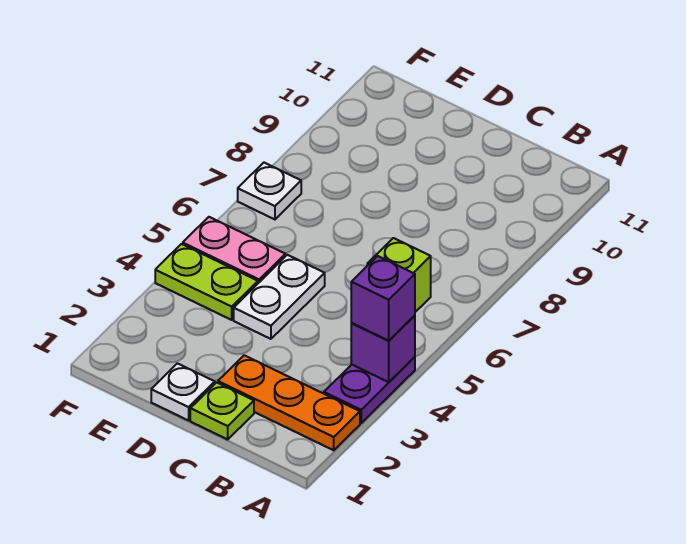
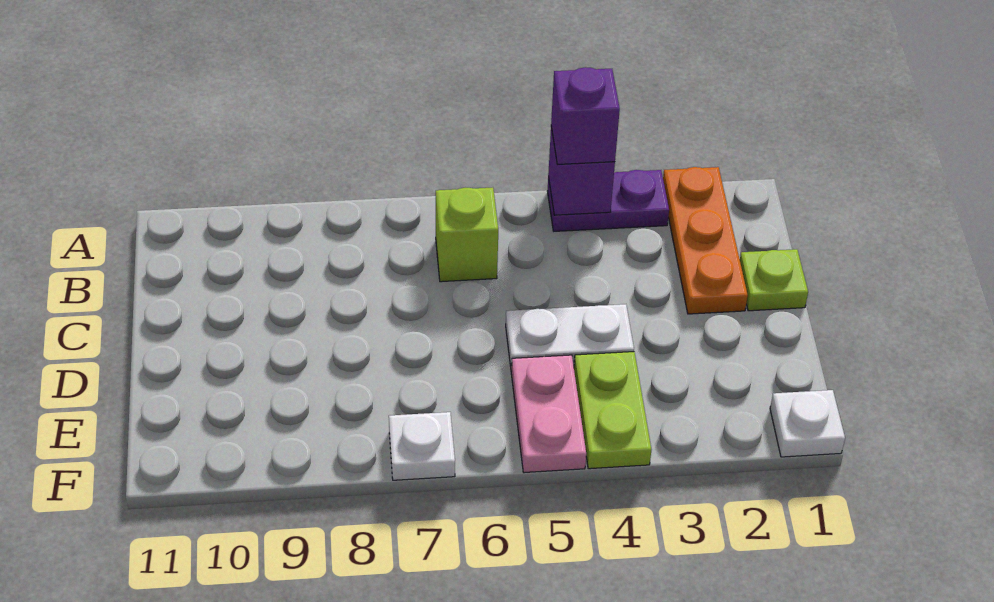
white plate D1 level 1 -> white plate F1 level 1

